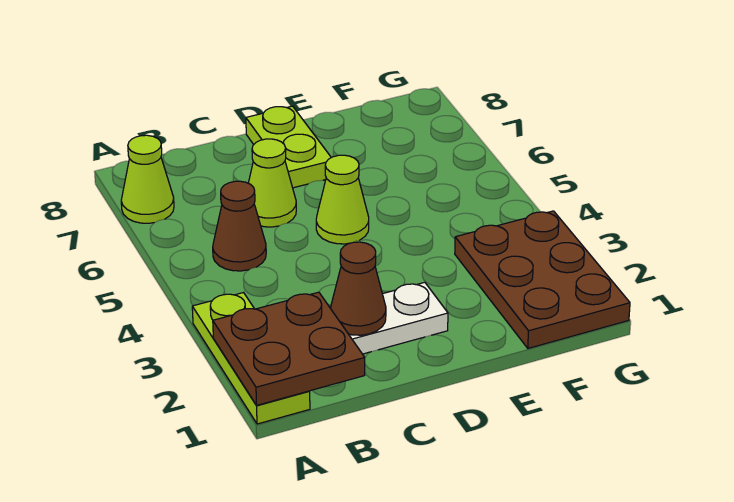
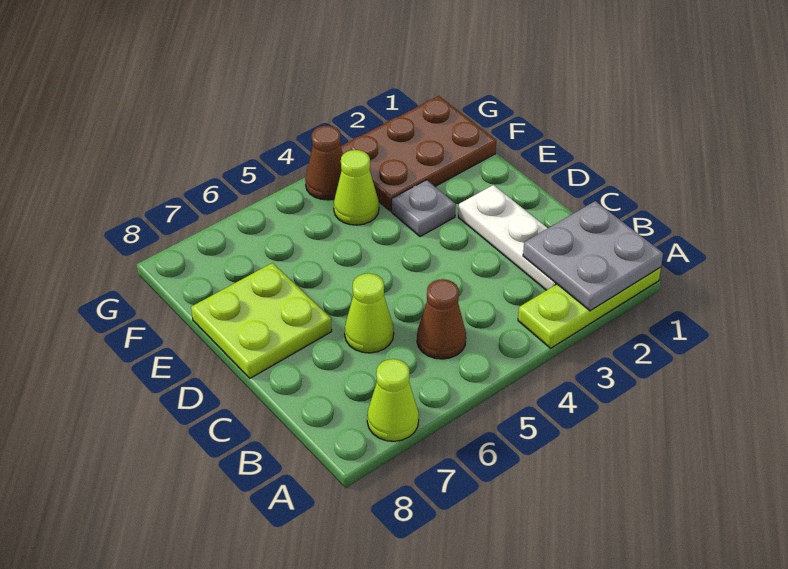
brown plate A1:B2 level 2 -> grey plate A1:B2 level 2
brown cone C2 level 2 -> brown cone G4 level 1
lime cone D5 level 1 -> lime cone F4 level 1
lime plate D7:D8 level 1 -> lime plate D7:E8 level 1
none -> grey plate E3 level 1

